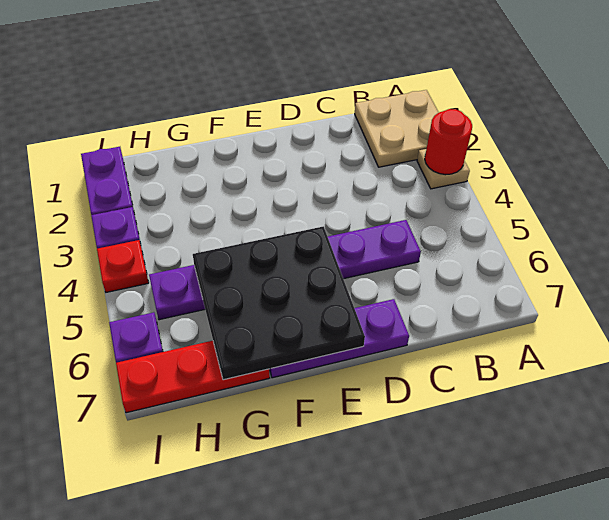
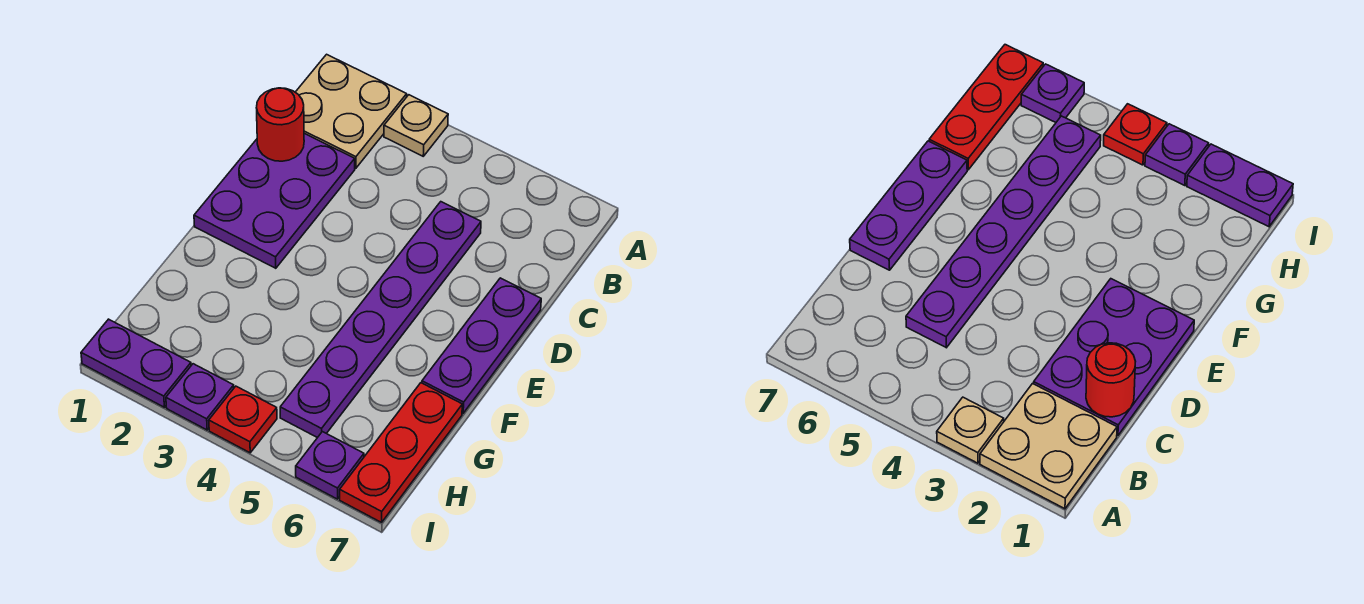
red round brick A3 level 2 -> red round brick C1 level 2
none -> purple plate C1:E2 level 1
black plate E5:G7 level 2 -> none

